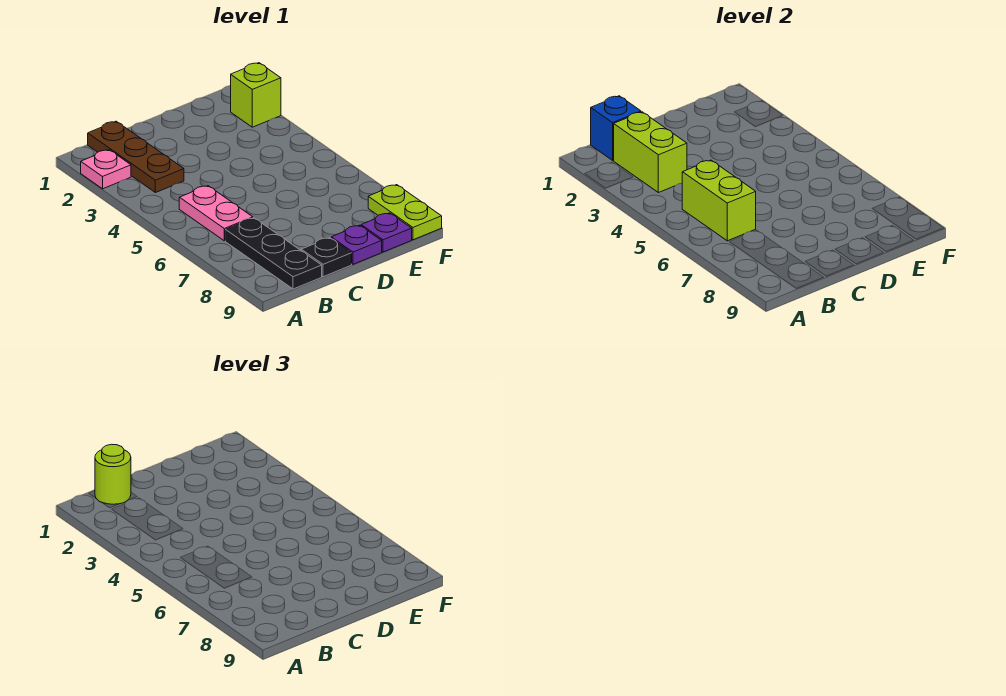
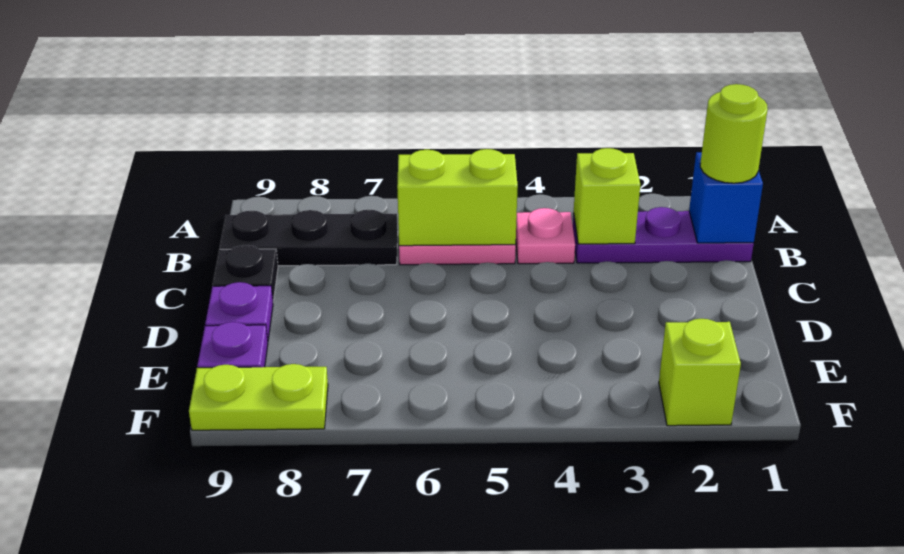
pink plate A2 level 1 -> pink plate B4 level 1
brown plate B1:B3 level 1 -> purple plate B1:B3 level 1
lime brick B2:B3 level 2 -> lime brick B3 level 2

